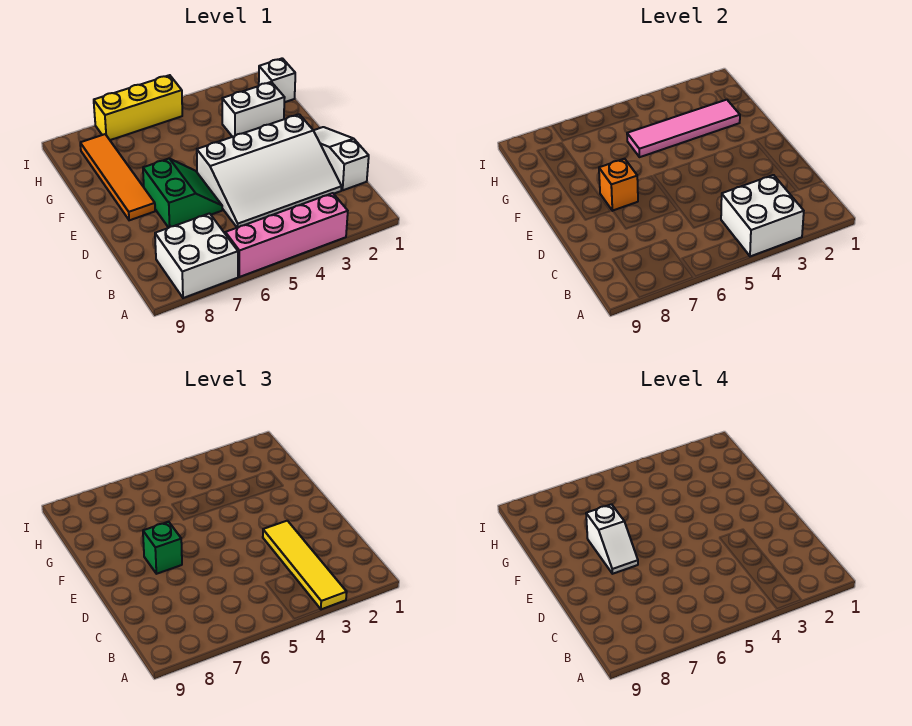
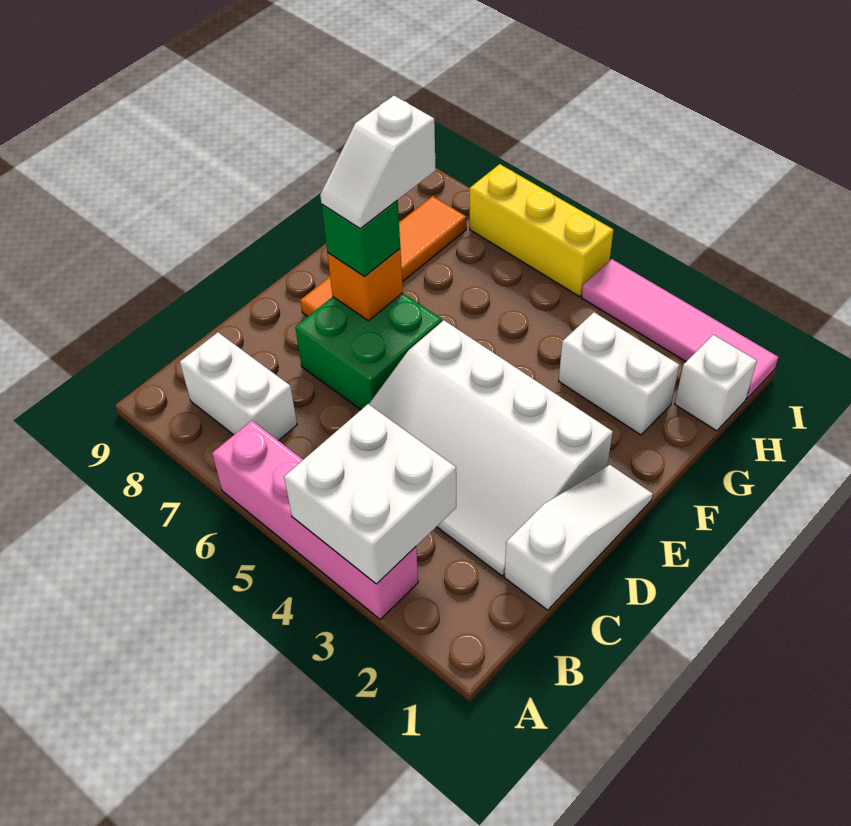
yellow tile A3:D3 level 3 -> none
white brick A7:B8 level 1 -> white brick B7:B8 level 1
green slope D6:E7 level 1 top 7 -> green brick D6:E7 level 1
pink tile G2:G5 level 2 -> pink tile I1:I4 level 1

